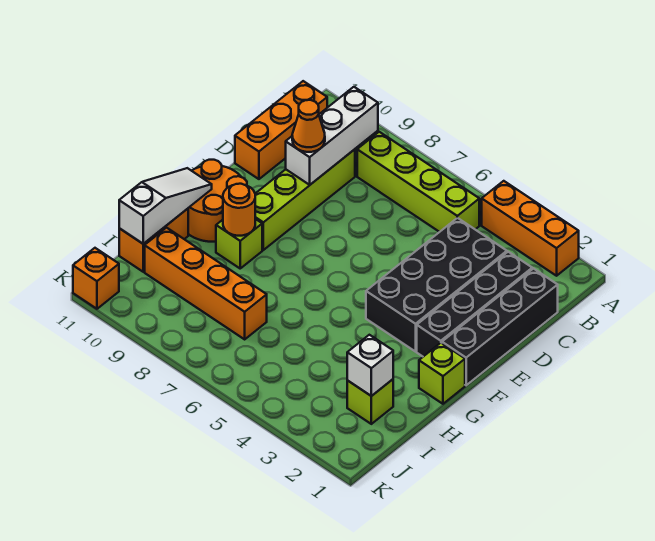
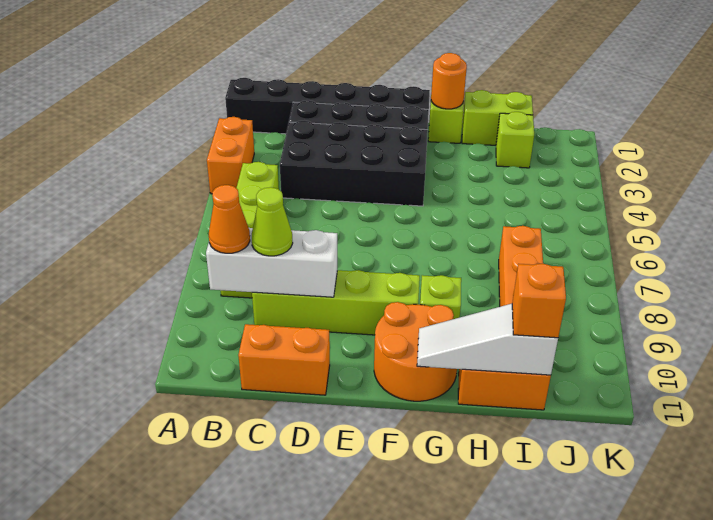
orange brick A2:A4 level 1 -> orange brick A3:A4 level 1
orange brick B11:D11 level 1 -> orange brick C11:D11 level 1
black brick C1:F1 level 1 -> black brick A1:F1 level 1
none -> lime cone C9 level 3
orange cone D9 level 3 -> orange cone B9 level 3
orange round brick G9 level 2 -> orange round brick G1 level 2
none -> lime brick H1:I1 level 1
white brick I2 level 2 -> none
orange brick K11 level 1 -> orange brick I11 level 3

